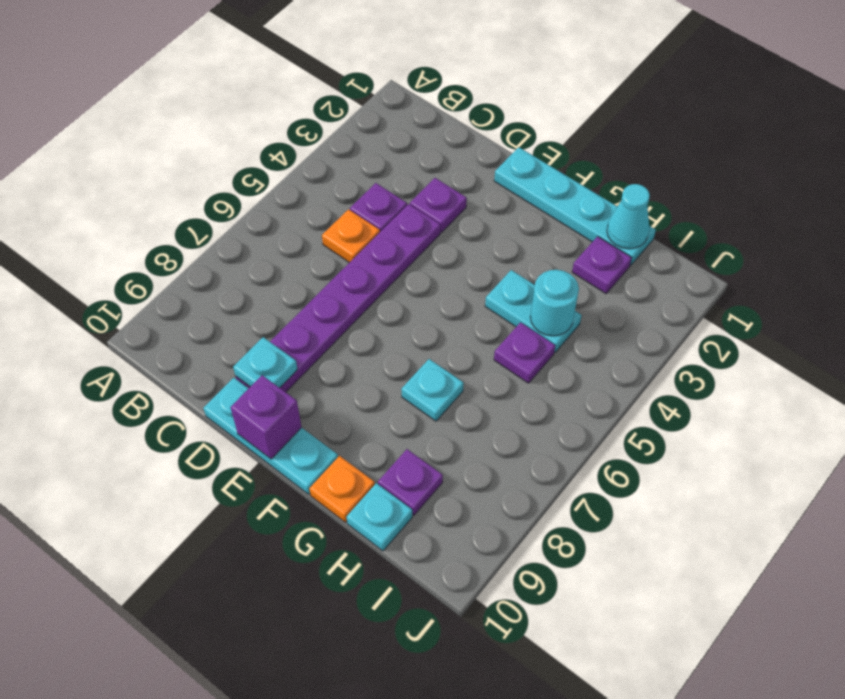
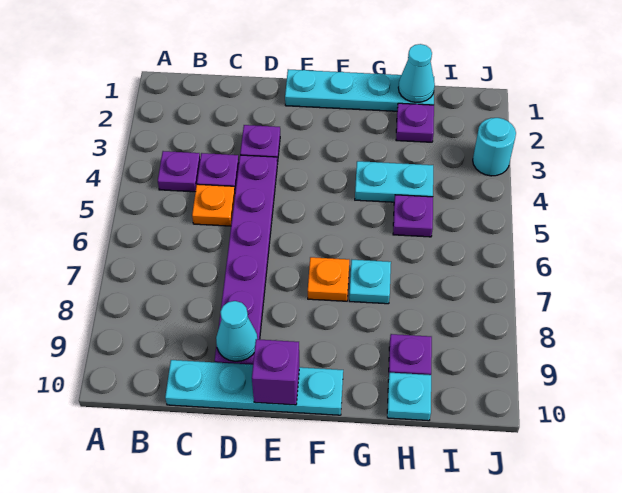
none -> purple plate B4 level 1
cyan plate D9 level 2 -> cyan cone D9 level 2
cyan plate D10:F10 level 1 -> cyan plate C10:F10 level 1
orange plate G10 level 1 -> orange plate F7 level 1
cyan round brick H4 level 2 -> cyan round brick J3 level 1

